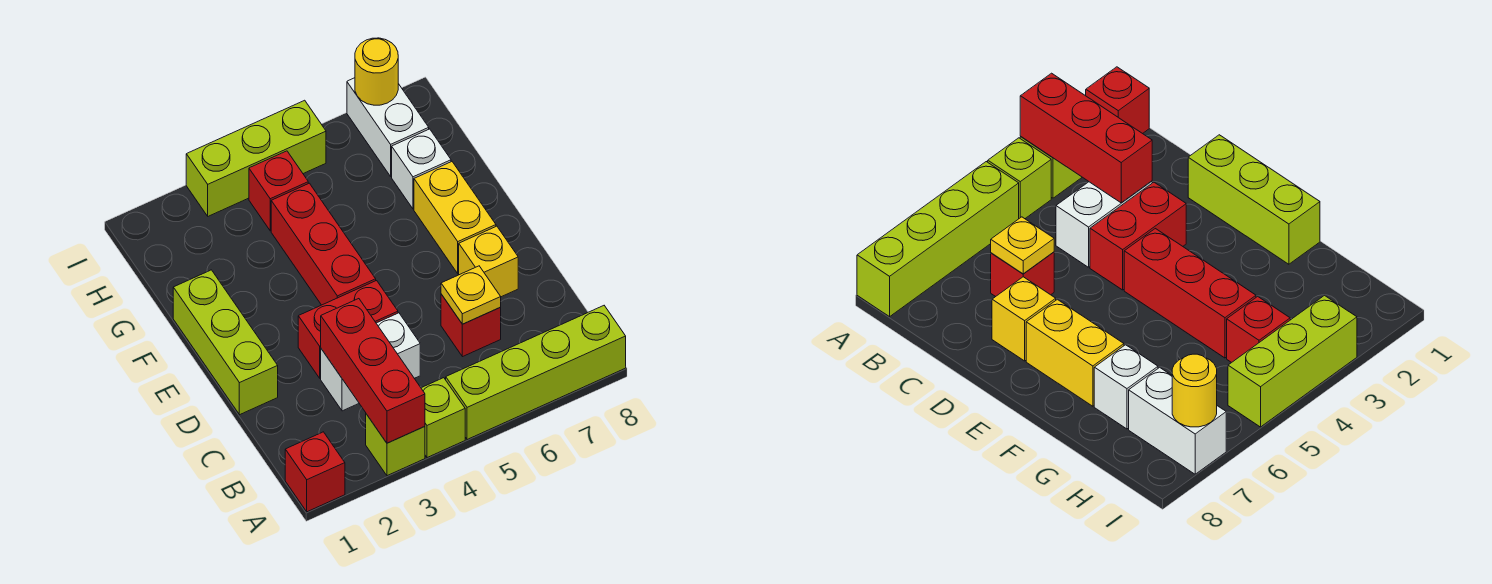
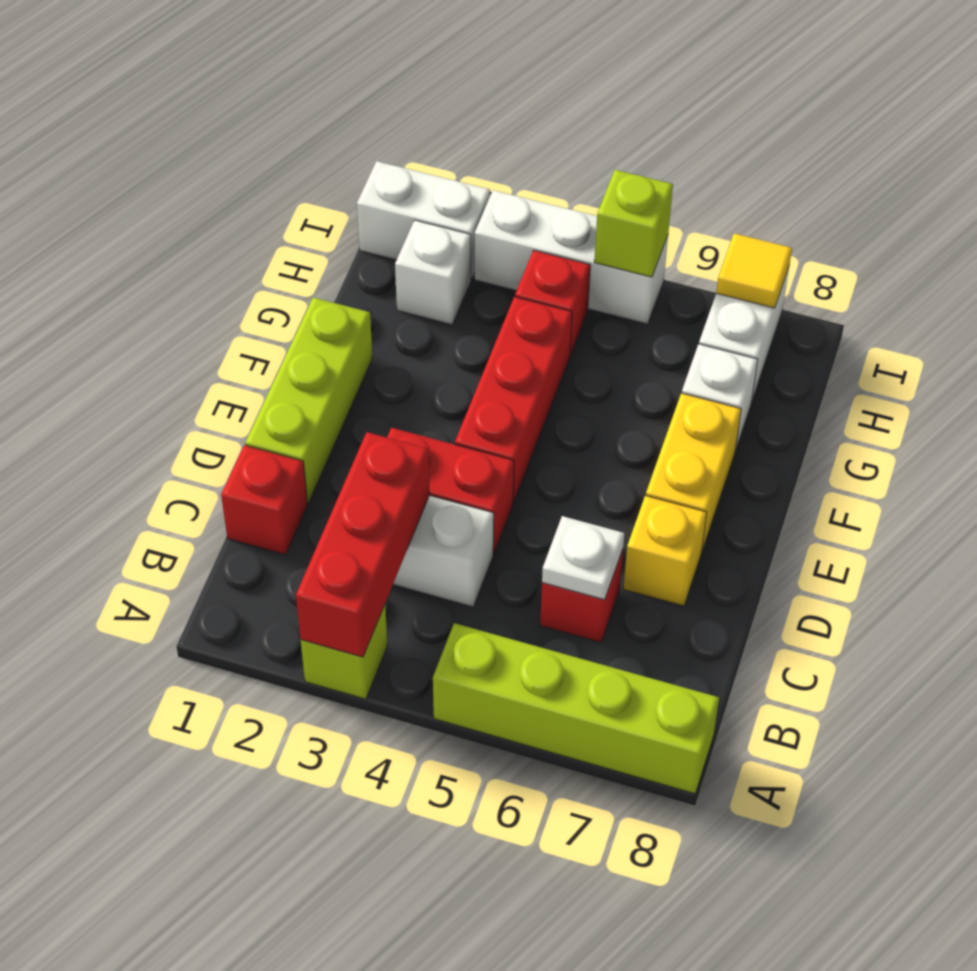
red brick A1 level 1 -> red brick C1 level 1
lime brick A4 level 1 -> lime brick I5 level 2
yellow plate C6 level 2 -> white plate C6 level 2
none -> white brick H2 level 1
none -> white brick I1:I2 level 1
lime brick I3:I5 level 1 -> white brick I3:I5 level 1
yellow round brick I7 level 2 -> yellow tile I7 level 2

